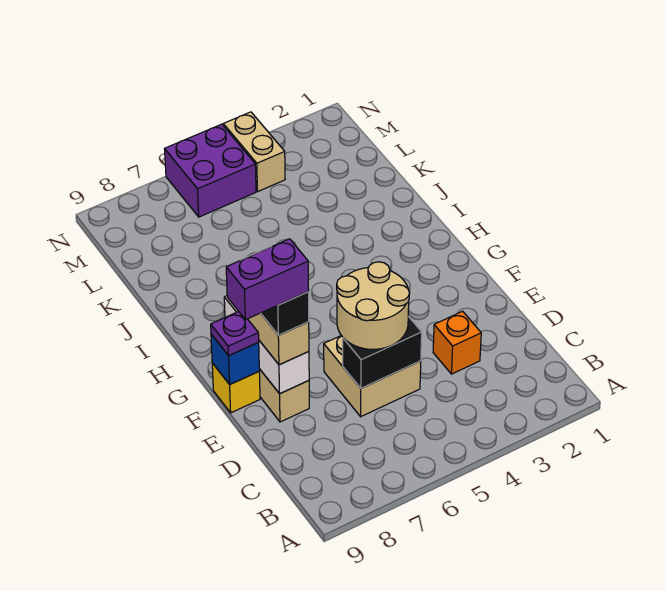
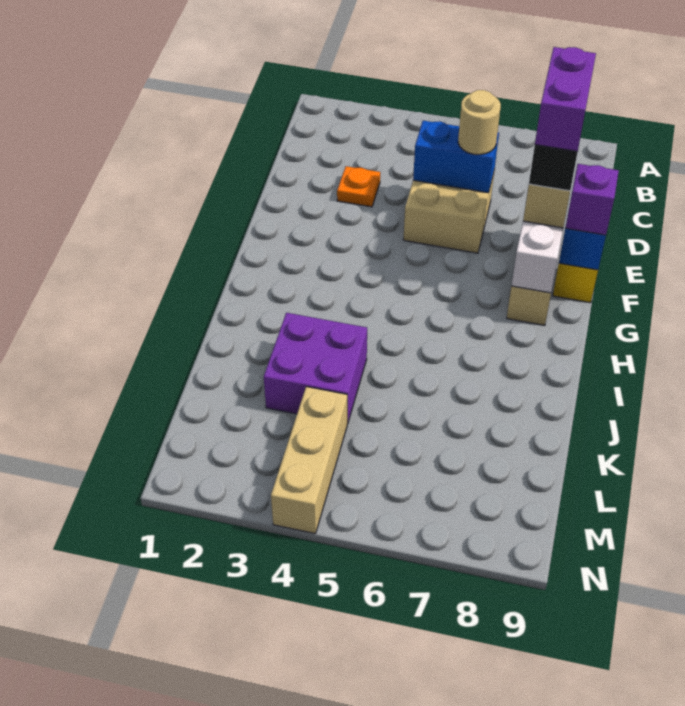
orange brick D3 level 1 -> orange plate D3 level 1
black brick D5:D6 level 2 -> blue brick D5:D6 level 2
tan round brick D5:E6 level 3 -> tan round brick D6 level 3
purple brick E8:E9 level 5 -> purple brick E8:F8 level 5
purple plate F9 level 3 -> purple brick F9 level 3
tan brick M4:N4 level 1 -> tan brick L4:N4 level 1
purple brick M5:N6 level 1 -> purple brick J3:K4 level 1

